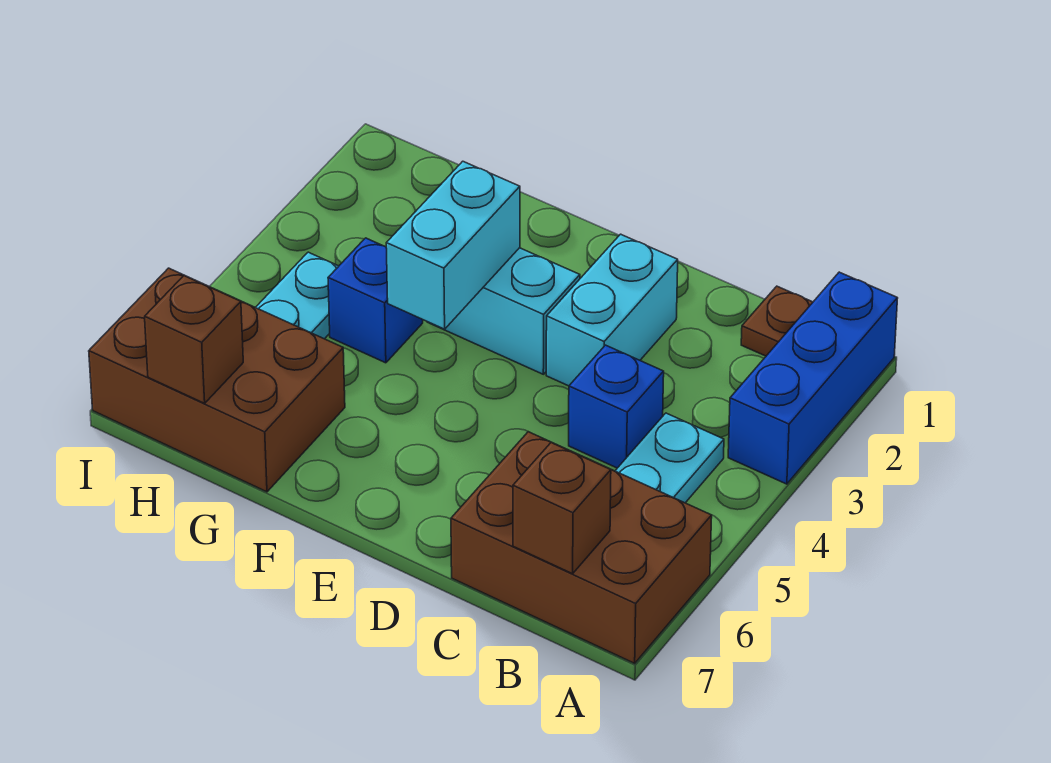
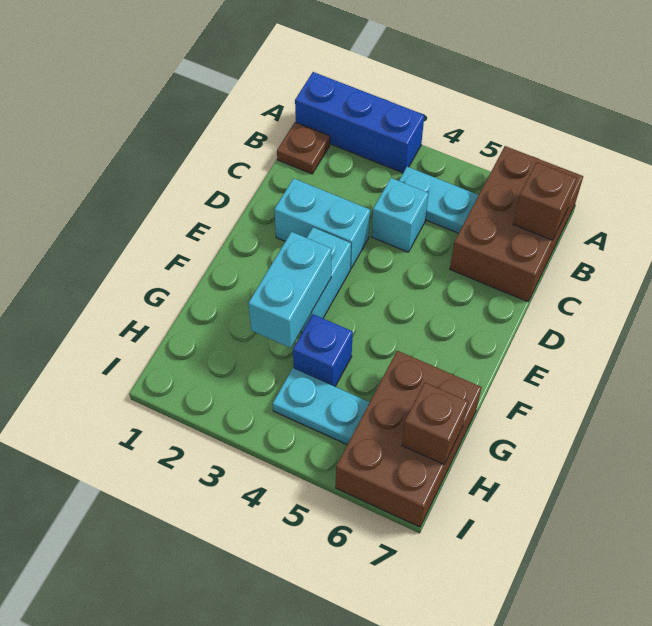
blue brick C4 level 1 -> cyan brick C4 level 1
cyan brick F3:F4 level 2 -> cyan brick F3:G3 level 2

